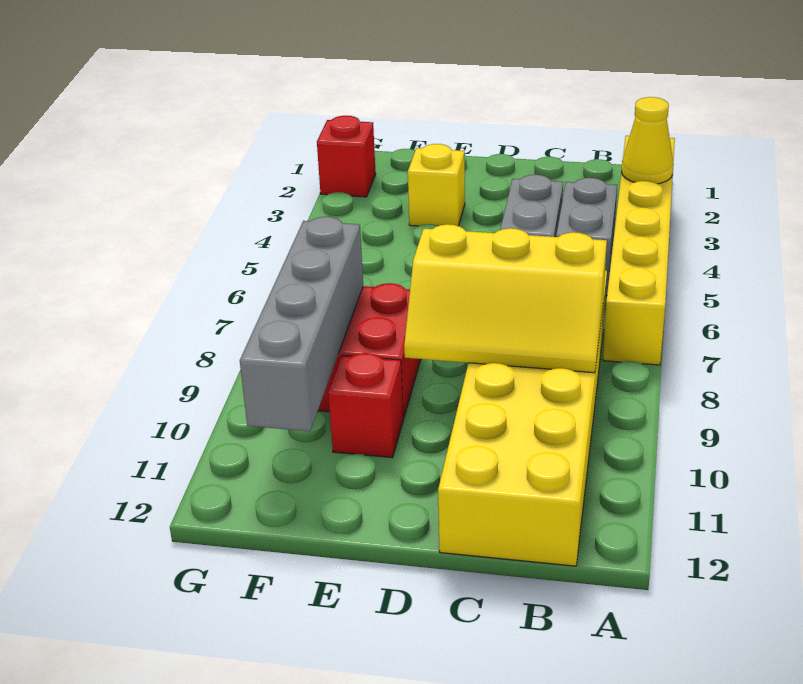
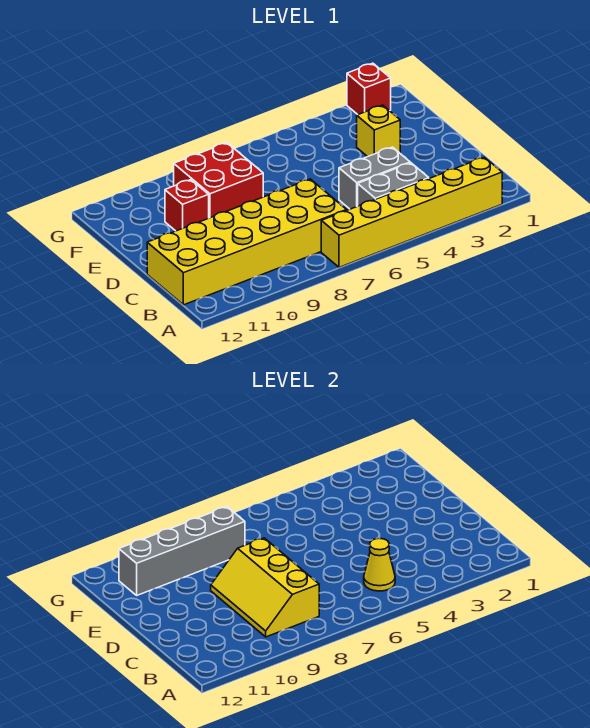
yellow cone A3 level 2 -> yellow cone B5 level 2

